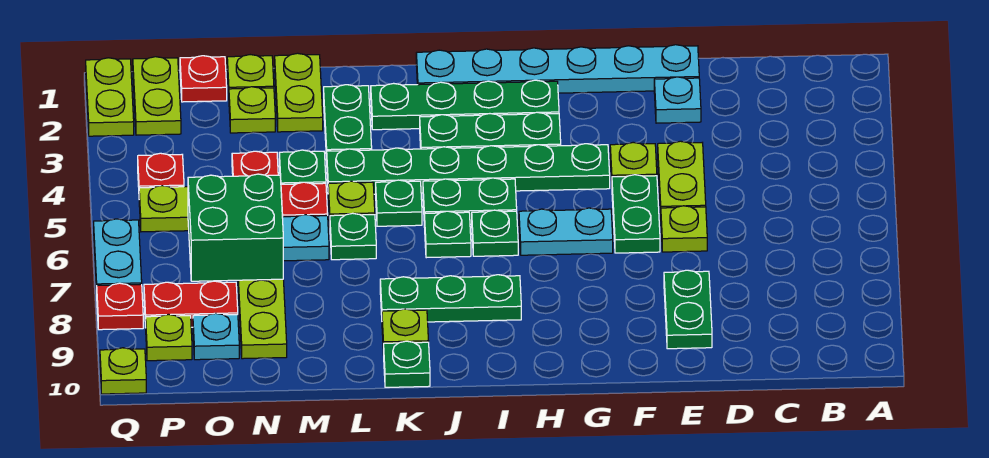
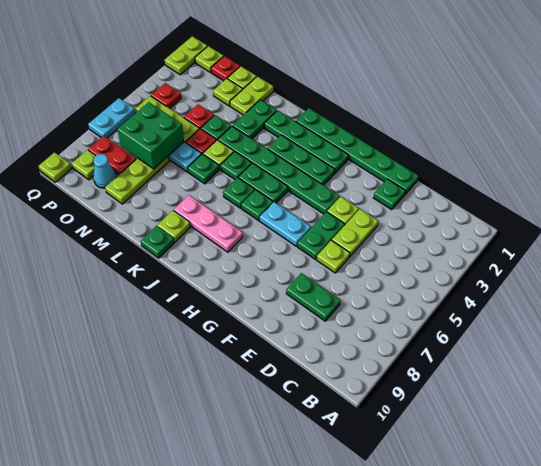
cyan plate E1:J1 level 1 -> green plate E1:J1 level 1
cyan plate E2 level 1 -> green plate E2 level 1
green plate E8:E9 level 1 -> green plate D8:E8 level 1
green plate I8:K8 level 1 -> pink plate I8:K8 level 1
cyan plate O9 level 1 -> cyan cone O9 level 1
lime plate P1:P2 level 1 -> lime plate P1 level 1
red plate Q8 level 1 -> none

